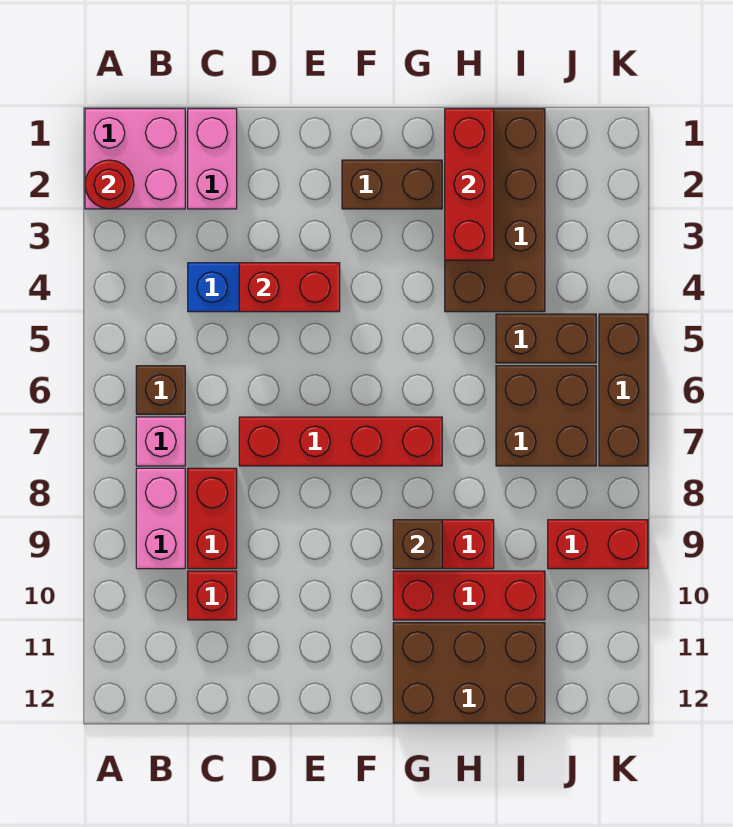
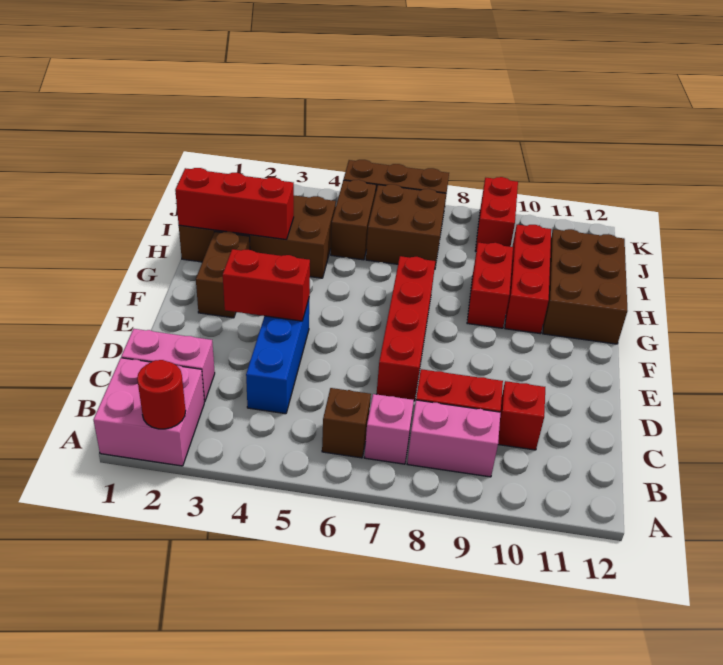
red brick D4:E4 level 2 -> red brick E3:E4 level 2
brown brick G9 level 2 -> none

